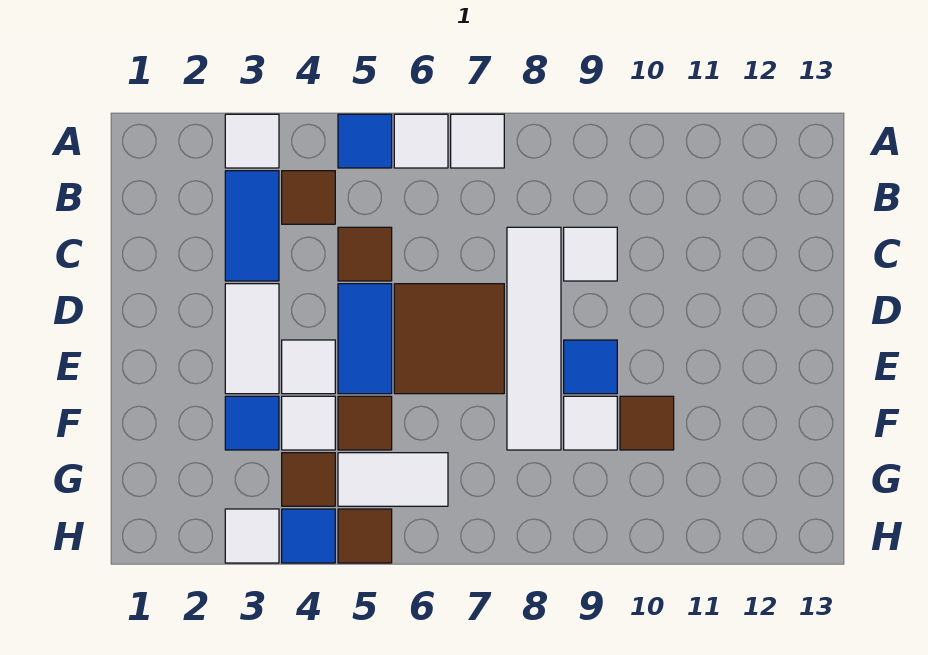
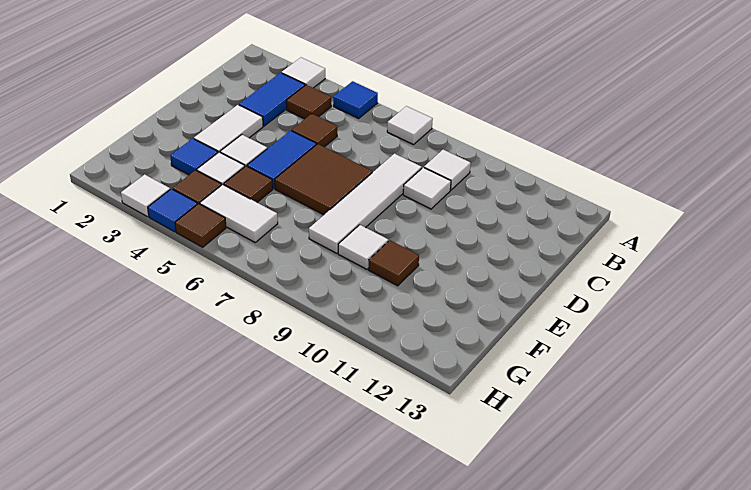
white tile A6 level 1 -> white tile B9 level 1
blue tile E9 level 1 -> none

